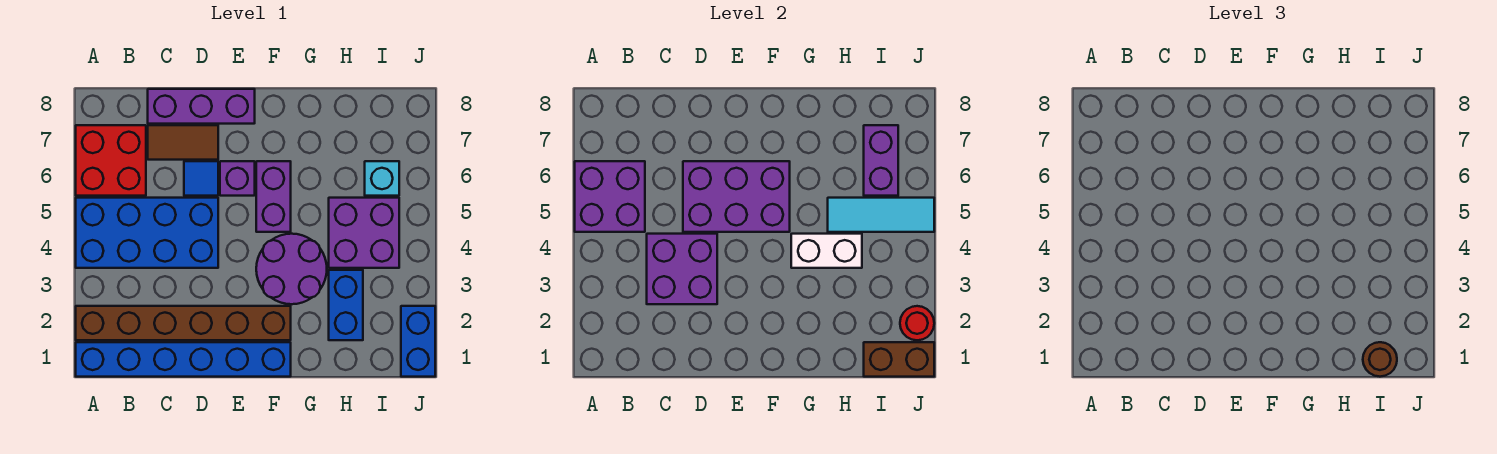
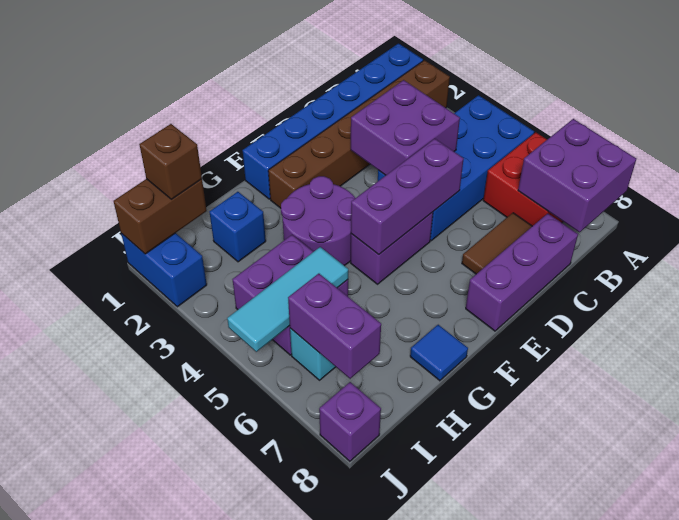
purple brick A5:B6 level 2 -> purple brick A7:B8 level 2
purple brick D5:F6 level 2 -> purple brick D5:F5 level 2
blue tile D6 level 1 -> blue tile G8 level 1
purple brick E6 level 1 -> purple brick J8 level 1
purple brick F5:F6 level 1 -> purple brick E5:F5 level 1
white brick G4:H4 level 2 -> none
blue brick H2:H3 level 1 -> blue brick H2 level 1
brown round brick I1 level 3 -> brown brick I1 level 3
red round brick J2 level 2 -> none

